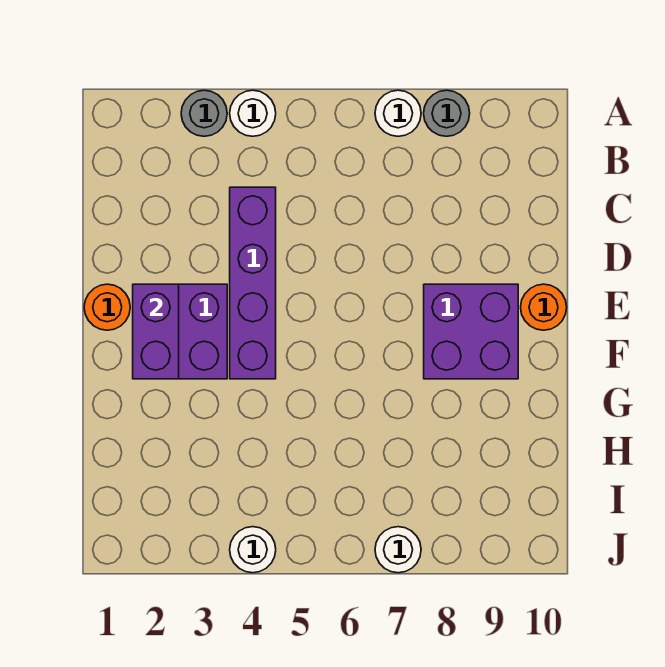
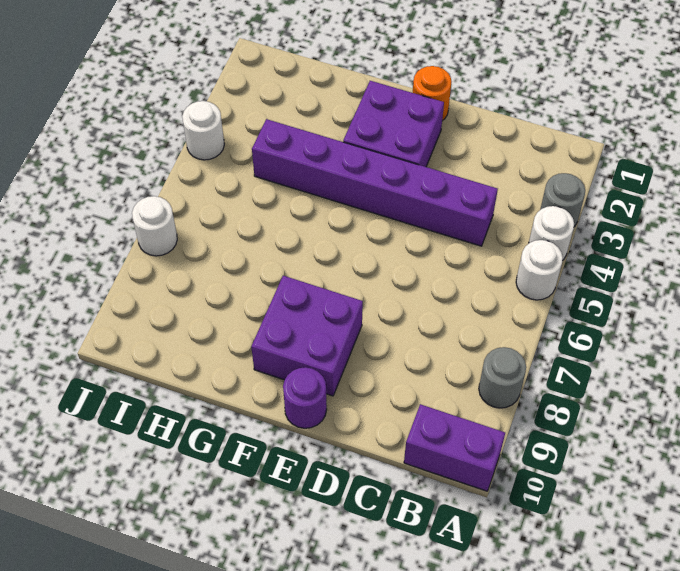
white round brick A7 level 1 -> white round brick A5 level 1
purple brick C4:F4 level 1 -> purple brick C4:H4 level 1
purple brick E2:F2 level 2 -> purple brick A10:B10 level 1
orange round brick E10 level 1 -> purple round brick E10 level 1

